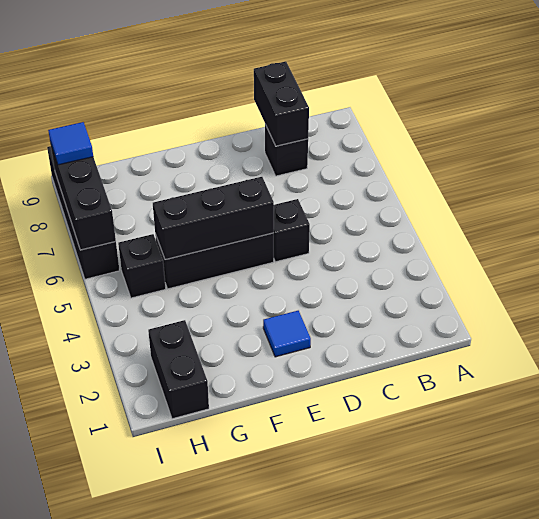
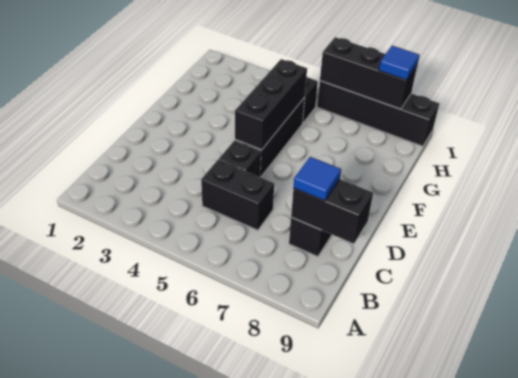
blue tile E2 level 1 -> blue tile C8 level 3
black brick H1:H2 level 1 -> black brick C5:C6 level 1

